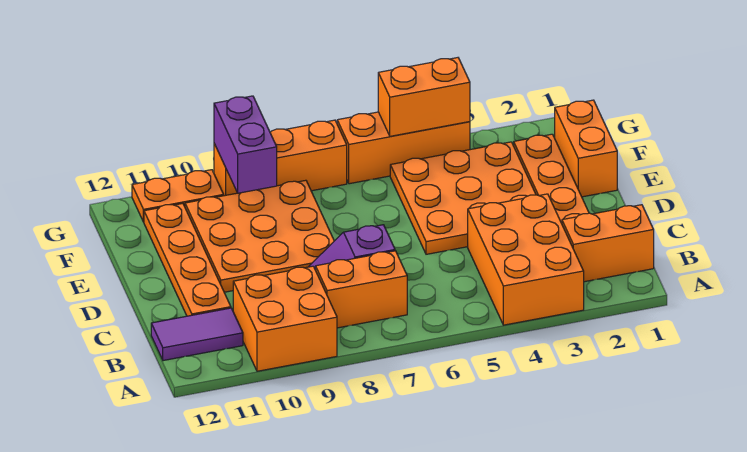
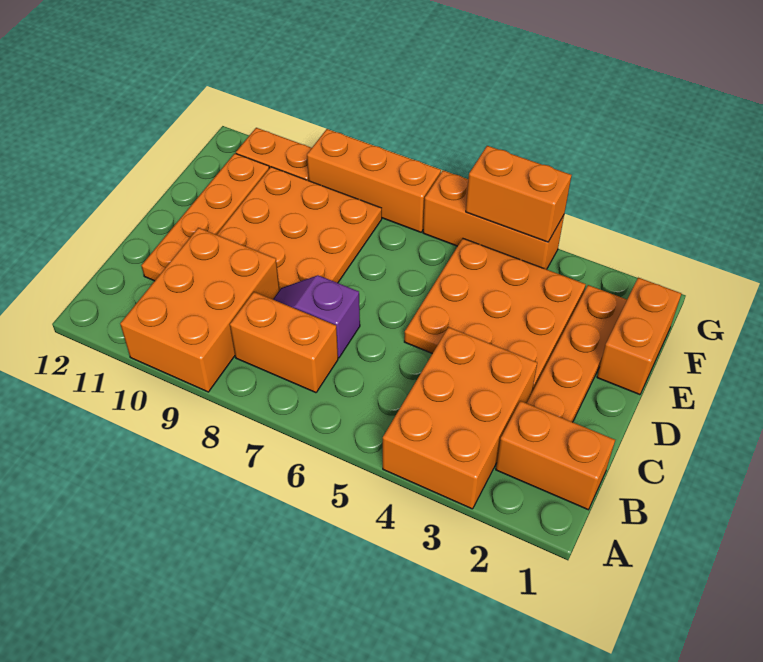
orange brick A9:B10 level 1 -> orange brick A9:C10 level 1
purple tile B11:B12 level 1 -> none
purple brick F9:G9 level 2 -> none

